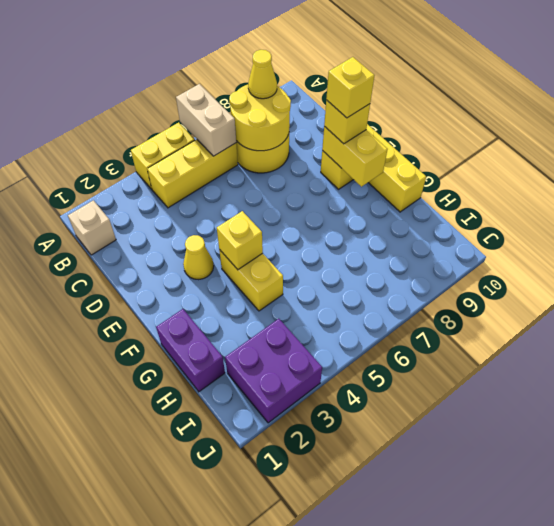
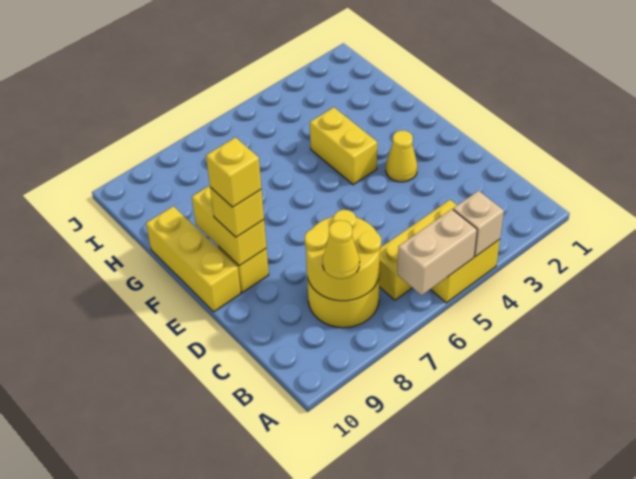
tan brick A6:B6 level 2 -> tan brick A5:A6 level 2
tan brick B1 level 1 -> tan brick A4 level 2
yellow brick F4 level 2 -> none
purple brick G1:H1 level 1 -> none
purple brick I2:J3 level 1 -> none

